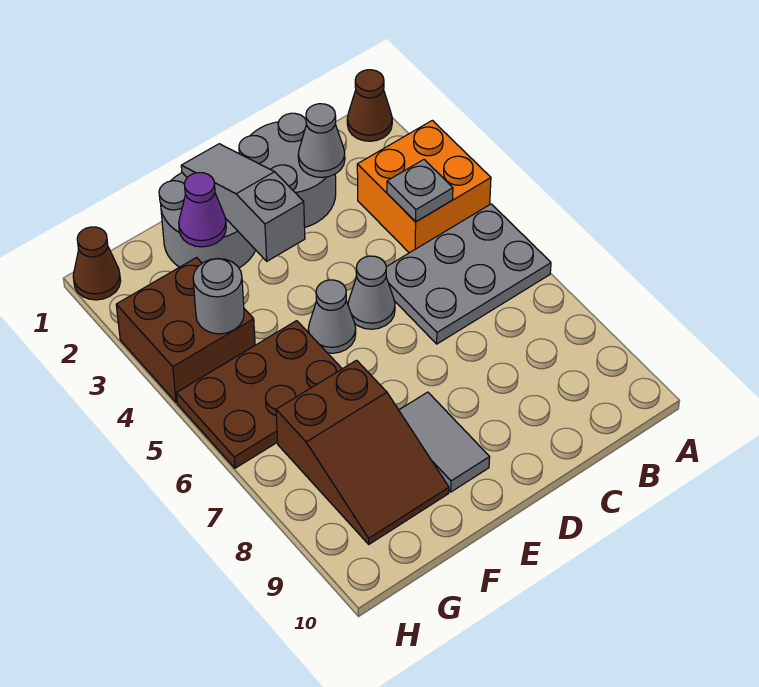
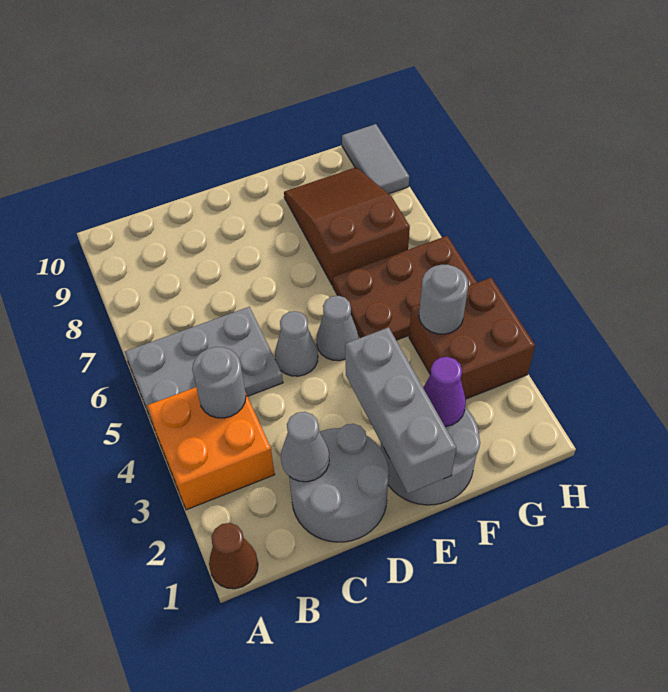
grey plate B4 level 2 -> grey round brick B4 level 2
grey slope E1:E3 level 2 top 3 -> grey brick E1:E3 level 2
grey tile E8:E9 level 1 -> grey tile H9:H10 level 1
brown cone H1 level 1 -> none

